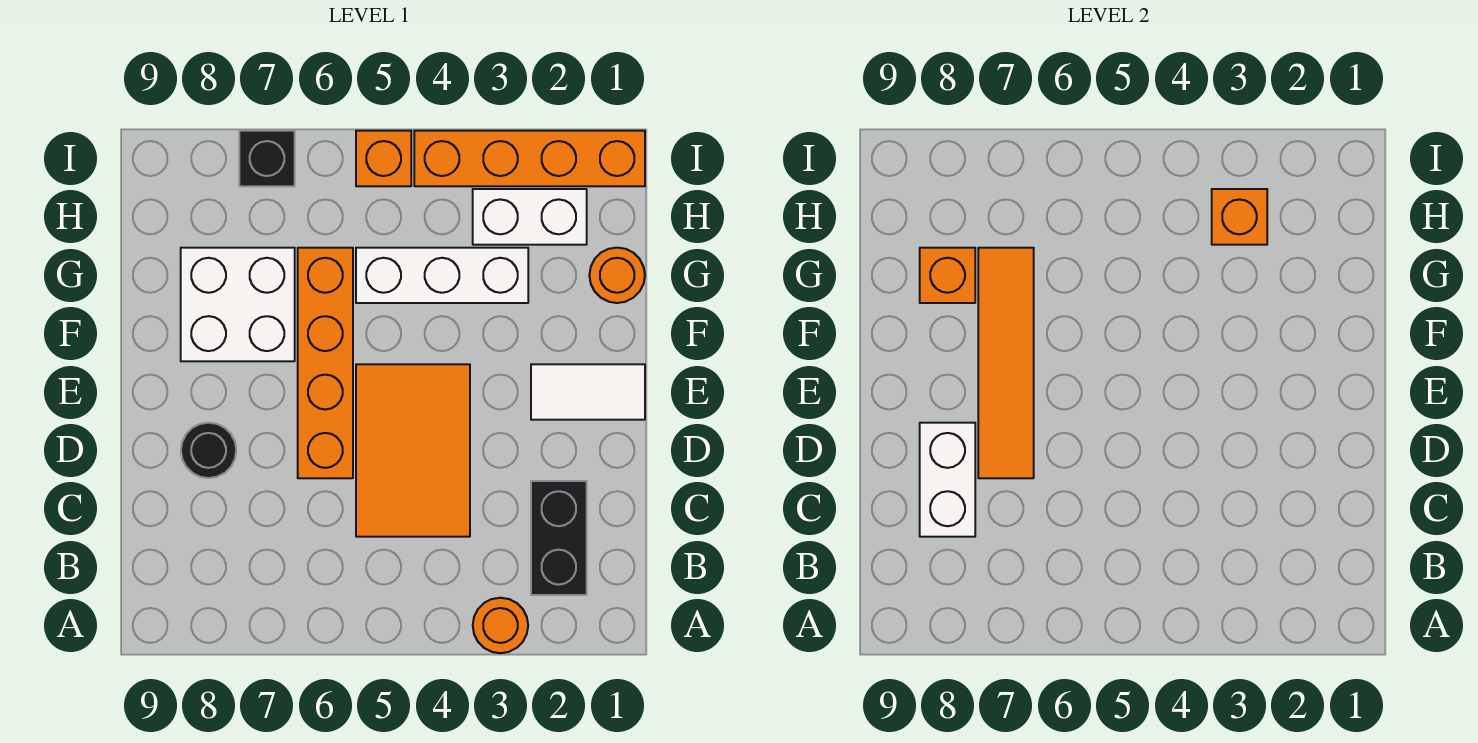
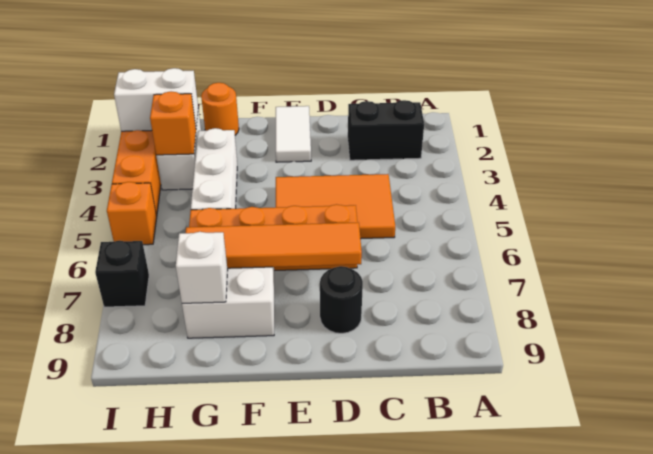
orange round brick A3 level 1 -> none
white brick C8:D8 level 2 -> white brick H2:I2 level 2
orange brick G8 level 2 -> white brick G8 level 2

